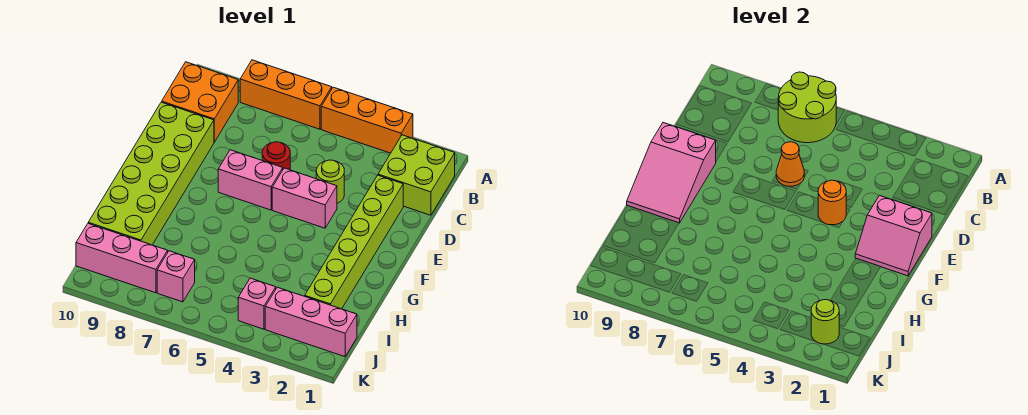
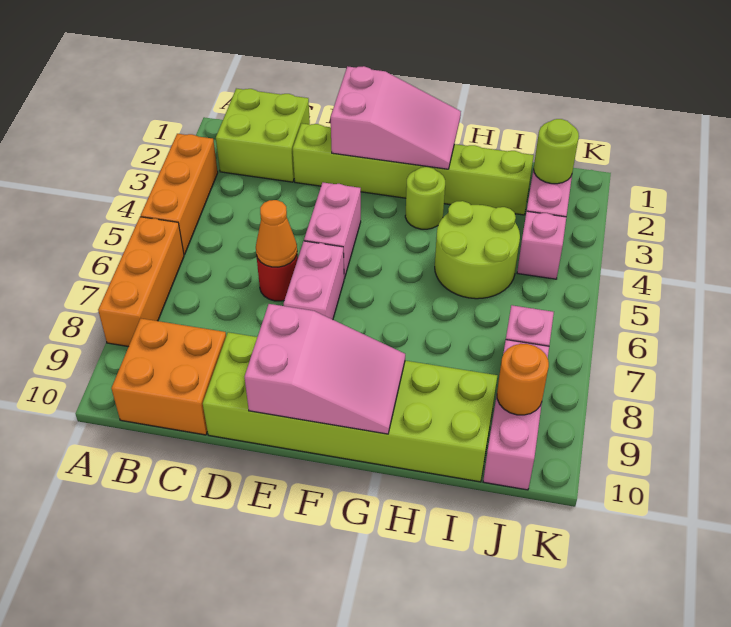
lime round brick A6:B7 level 2 -> lime round brick H4:I5 level 1
lime round brick D4 level 1 -> lime round brick G3 level 1
pink slope E1:F2 level 2 top E -> pink slope E1:G2 level 2 top E
orange round brick E4 level 2 -> orange round brick J9 level 2

